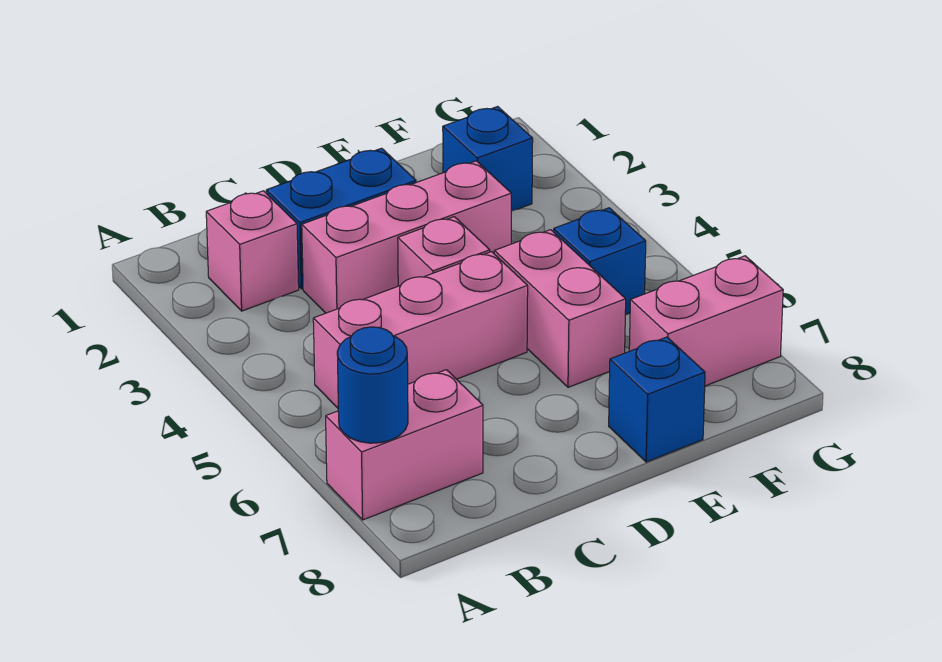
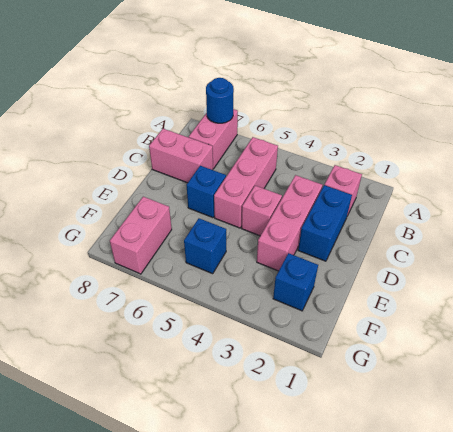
pink brick E5:E6 level 1 -> pink brick C7:C8 level 1
blue brick E8 level 1 -> blue brick D6 level 1

